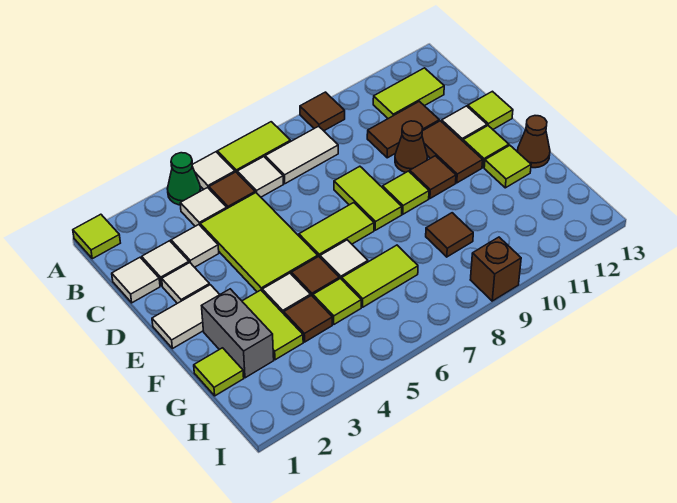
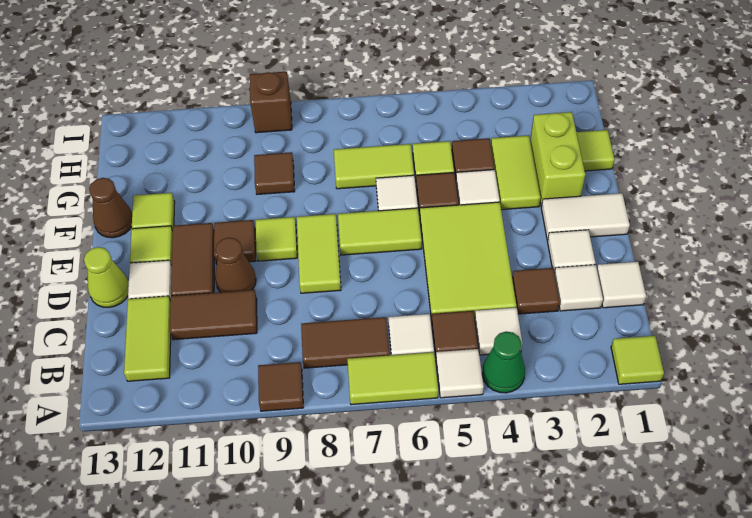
white tile B7:B8 level 1 -> brown tile B7:B8 level 1
lime tile B11:B12 level 1 -> lime tile B12:C12 level 1
white tile C3 level 1 -> brown tile C3 level 1
lime tile D13 level 1 -> lime cone D13 level 1
grey brick F2:G2 level 1 -> lime brick F2:G2 level 1

